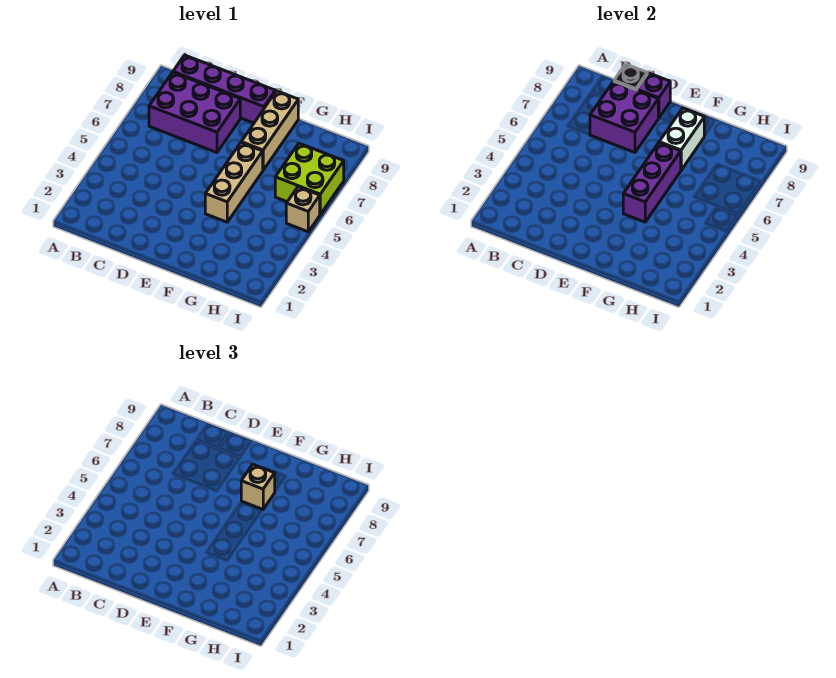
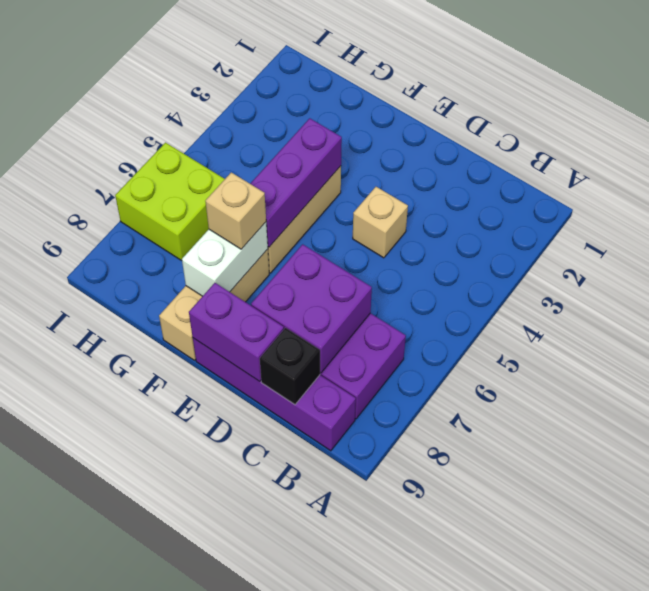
purple brick D9 level 2 -> purple brick D9:E9 level 2
tan brick I5 level 1 -> tan brick D4 level 1

